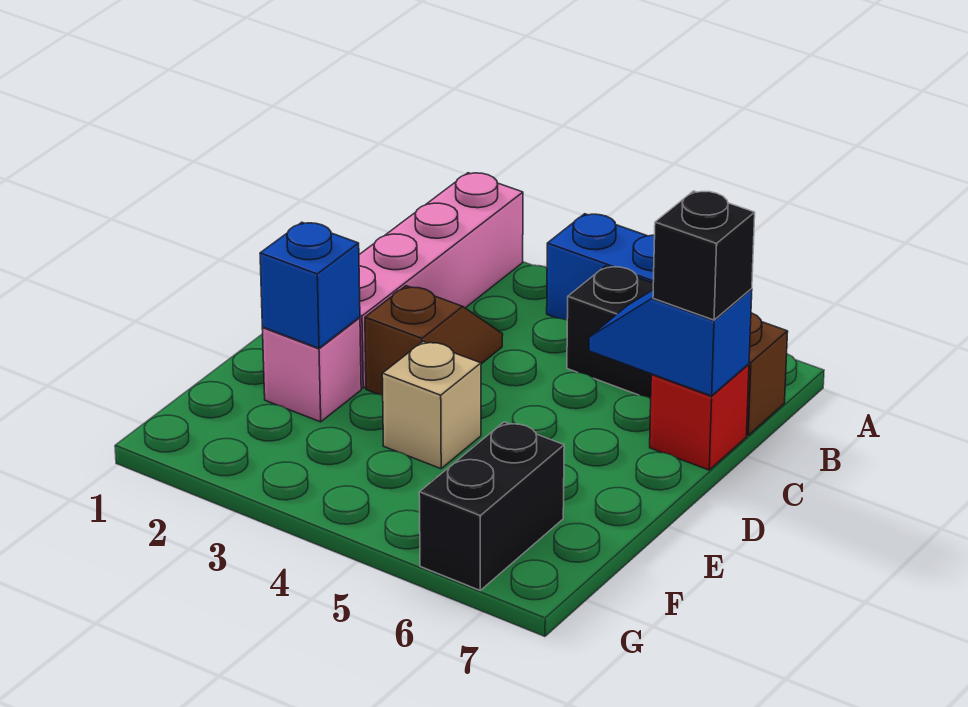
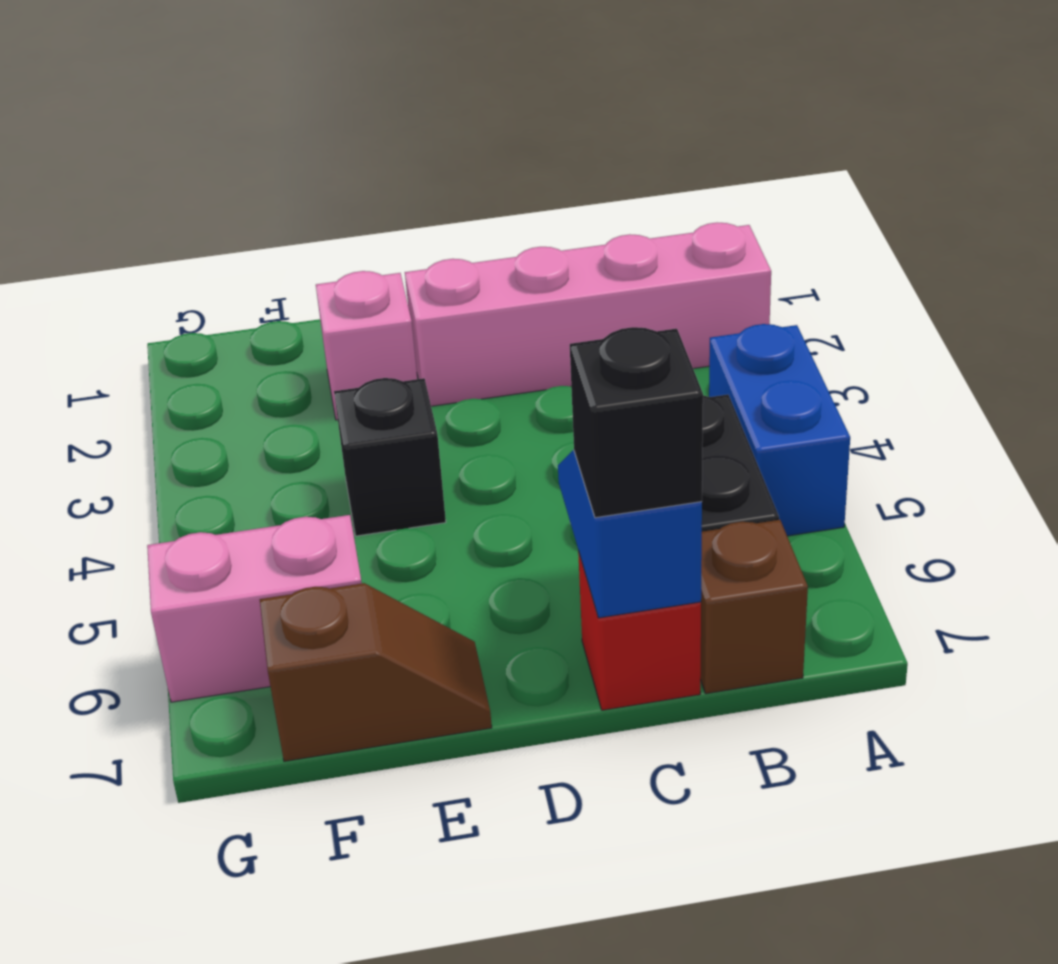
brown slope C3:D3 level 1 top D -> brown slope E7:F7 level 1 top F
blue brick E2 level 2 -> none
tan brick E4 level 1 -> black brick E4 level 1
black brick F6:G6 level 1 -> pink brick F6:G6 level 1

